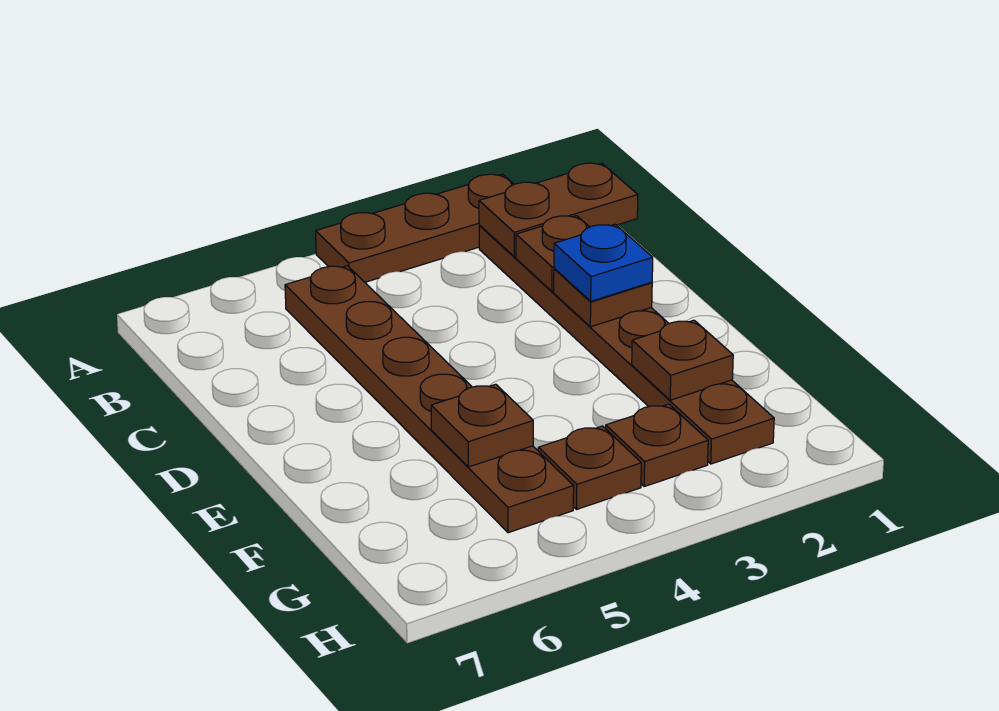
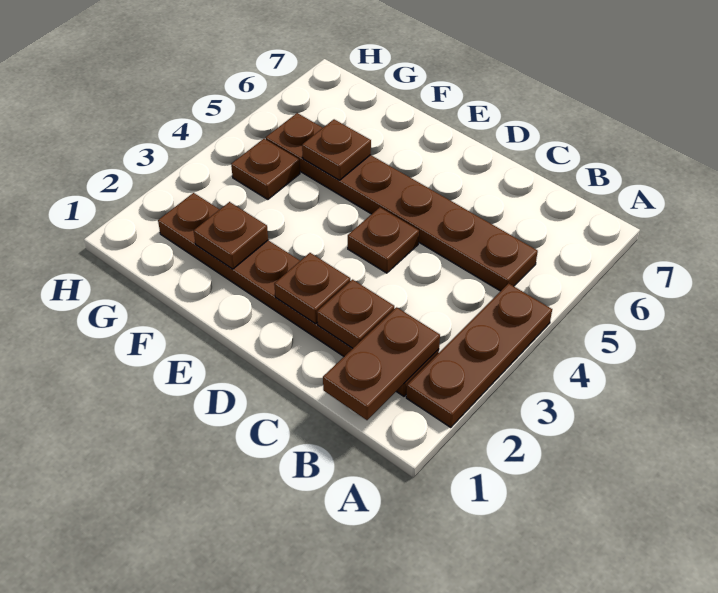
blue plate D2 level 3 -> none
brown plate G3 level 1 -> brown plate D4 level 1

